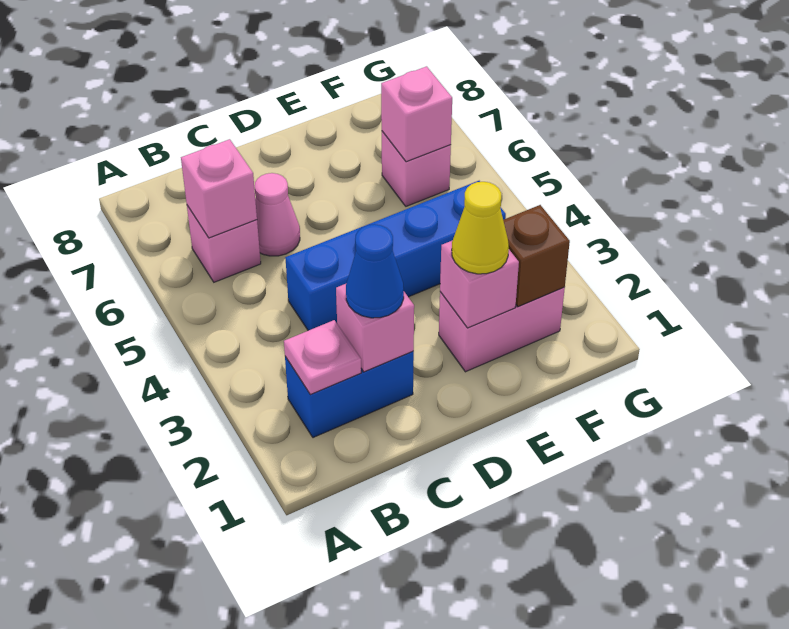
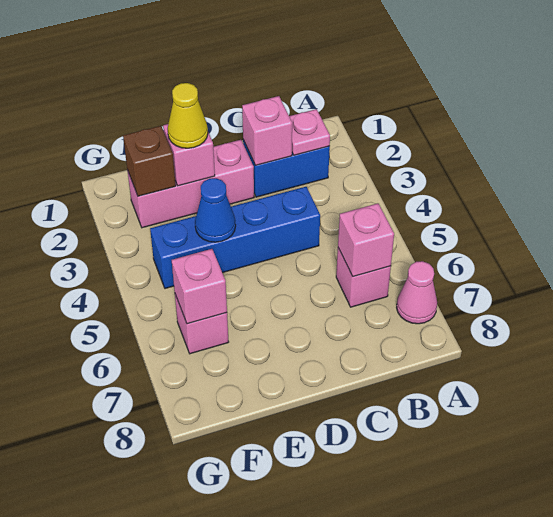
blue cone C2 level 3 -> blue cone E4 level 2
pink cone C6 level 1 -> pink cone A7 level 1
pink brick E2:F2 level 1 -> pink brick D2:F2 level 1

